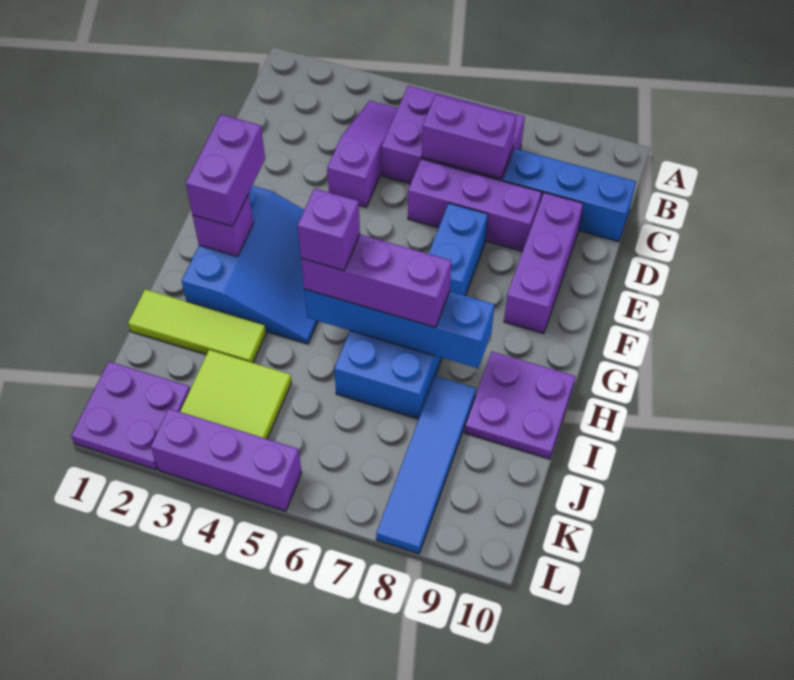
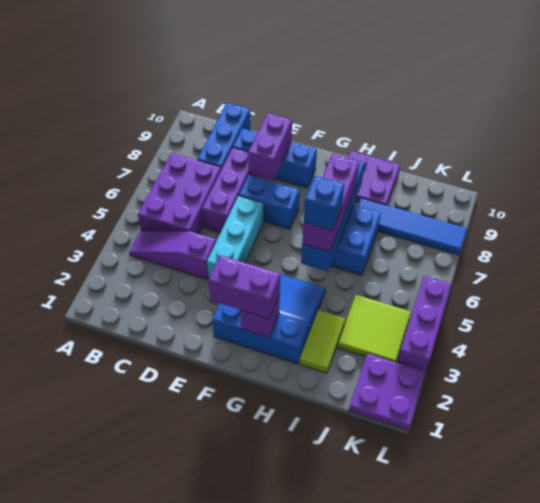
purple brick C6:C7 level 2 -> purple brick E8:E9 level 2
purple brick D9:F9 level 1 -> blue brick D9:F9 level 1
none -> cyan brick E4:E6 level 1
purple brick H5 level 4 -> blue brick H5 level 4
lime tile I1:I3 level 1 -> lime tile I2:I3 level 1

